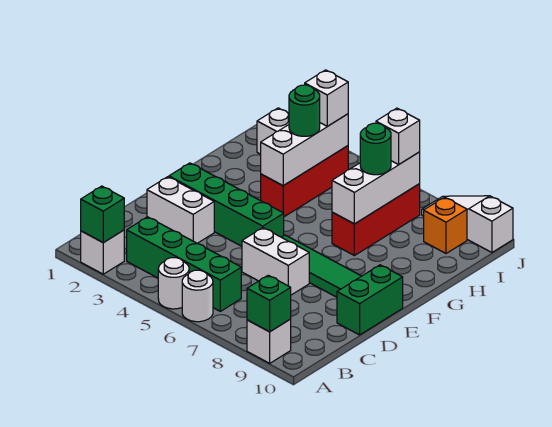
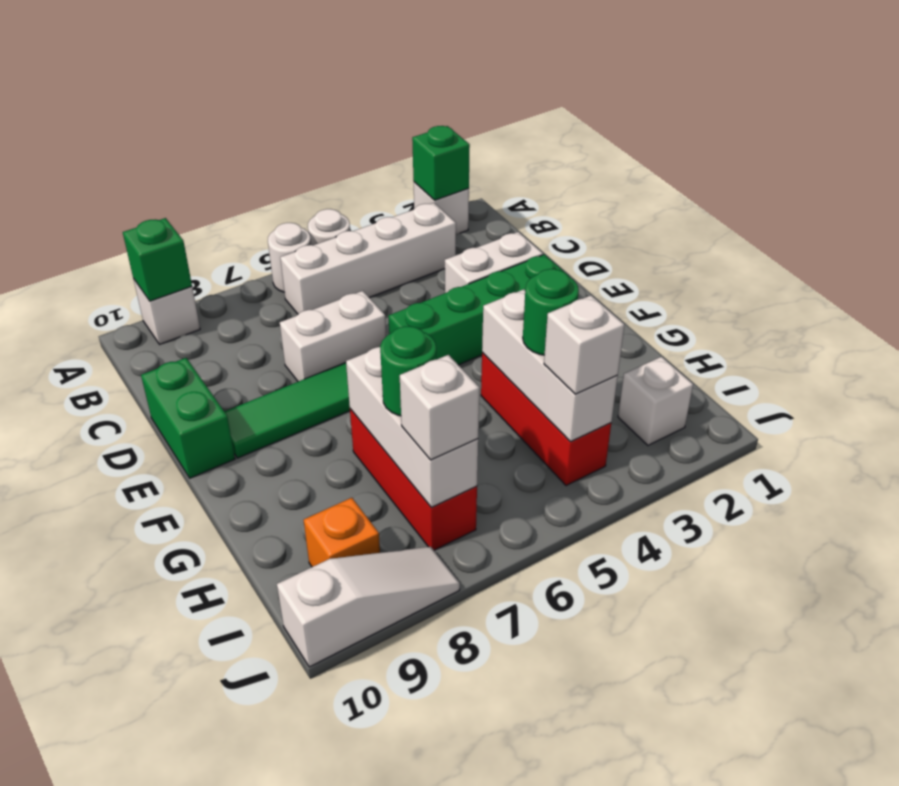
green brick B3:B6 level 1 -> white brick B3:B6 level 1

